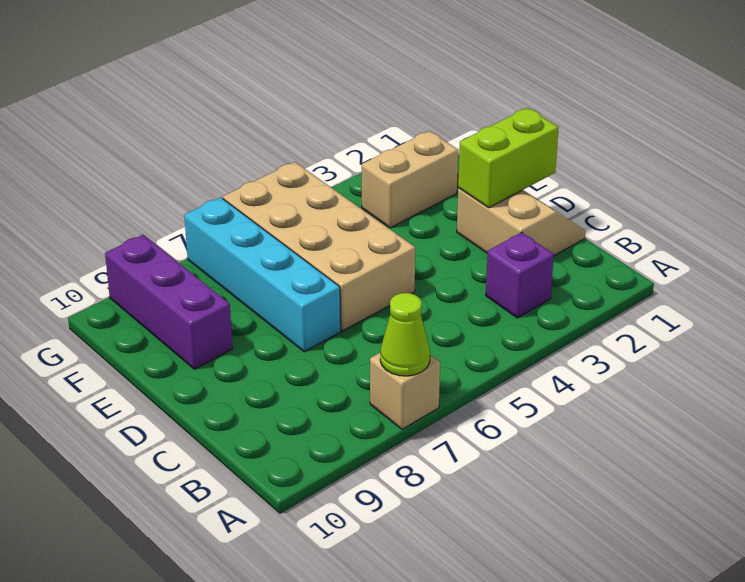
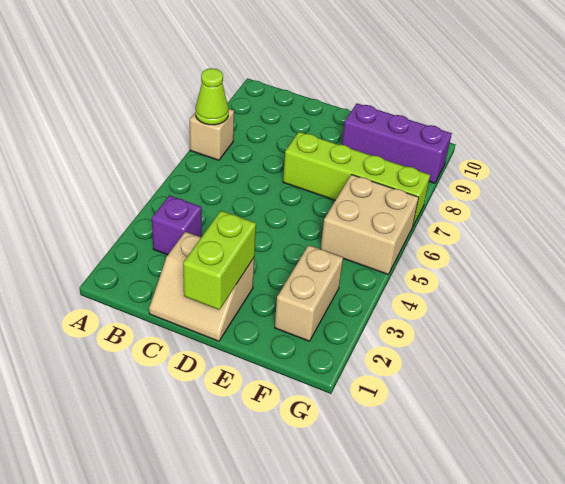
tan brick D5:G6 level 1 -> tan brick F5:G6 level 1
cyan brick D7:G7 level 1 -> lime brick D7:G7 level 1

